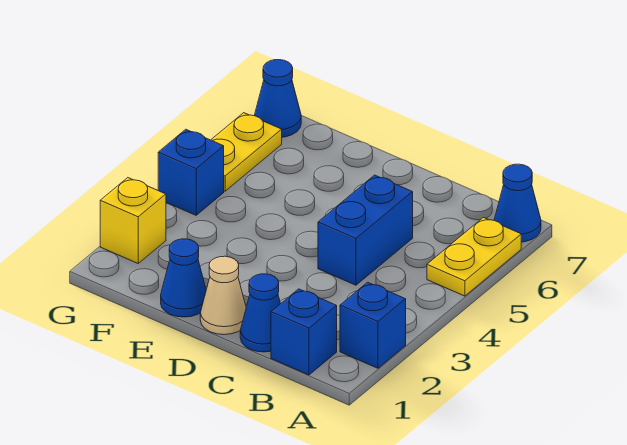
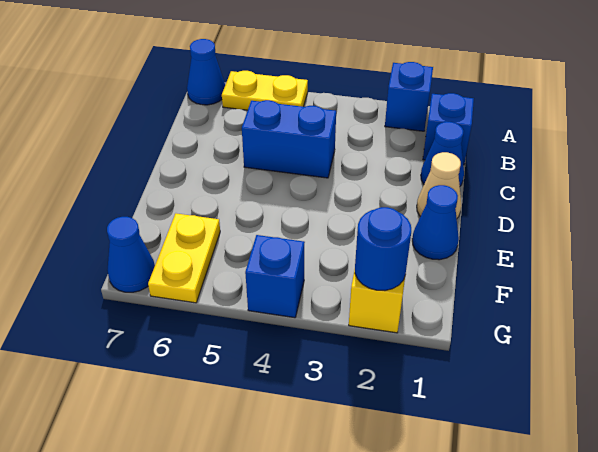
none -> blue round brick G2 level 2
yellow plate G5:G6 level 1 -> yellow plate F6:G6 level 1

